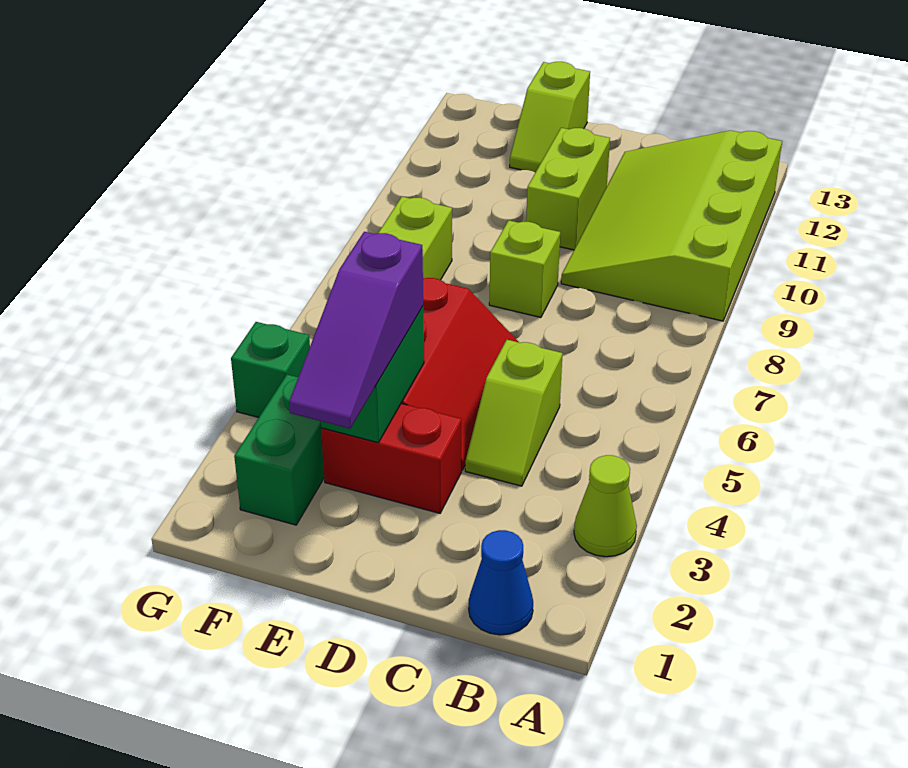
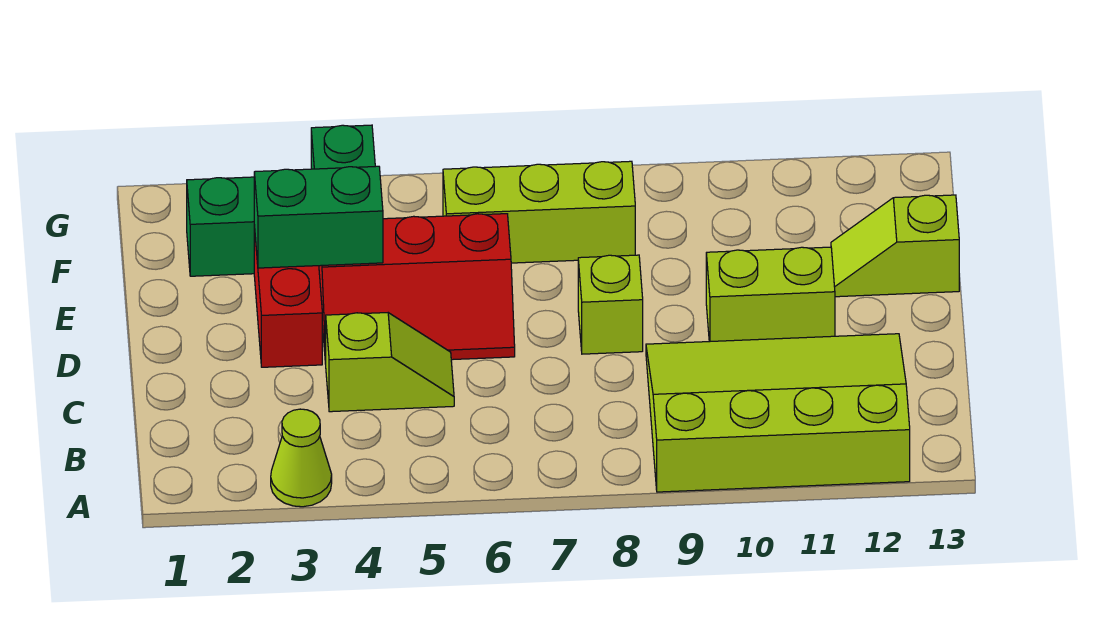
blue cone B1 level 1 -> none
lime slope C4:C5 level 1 top 5 -> lime slope C4:C5 level 1 top 4
purple slope E2:E4 level 3 top 4 -> none

